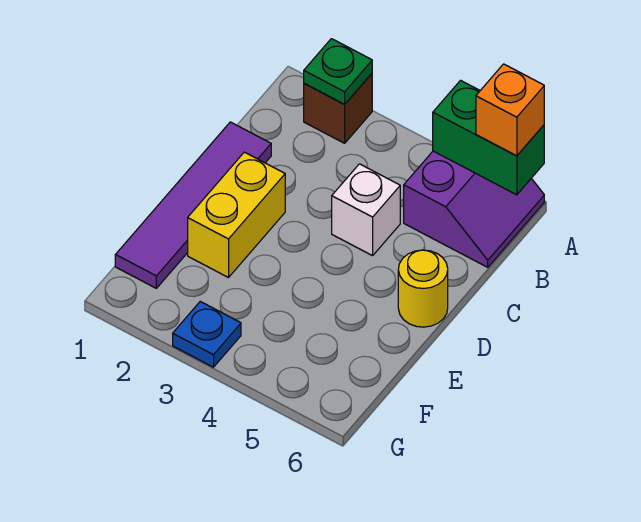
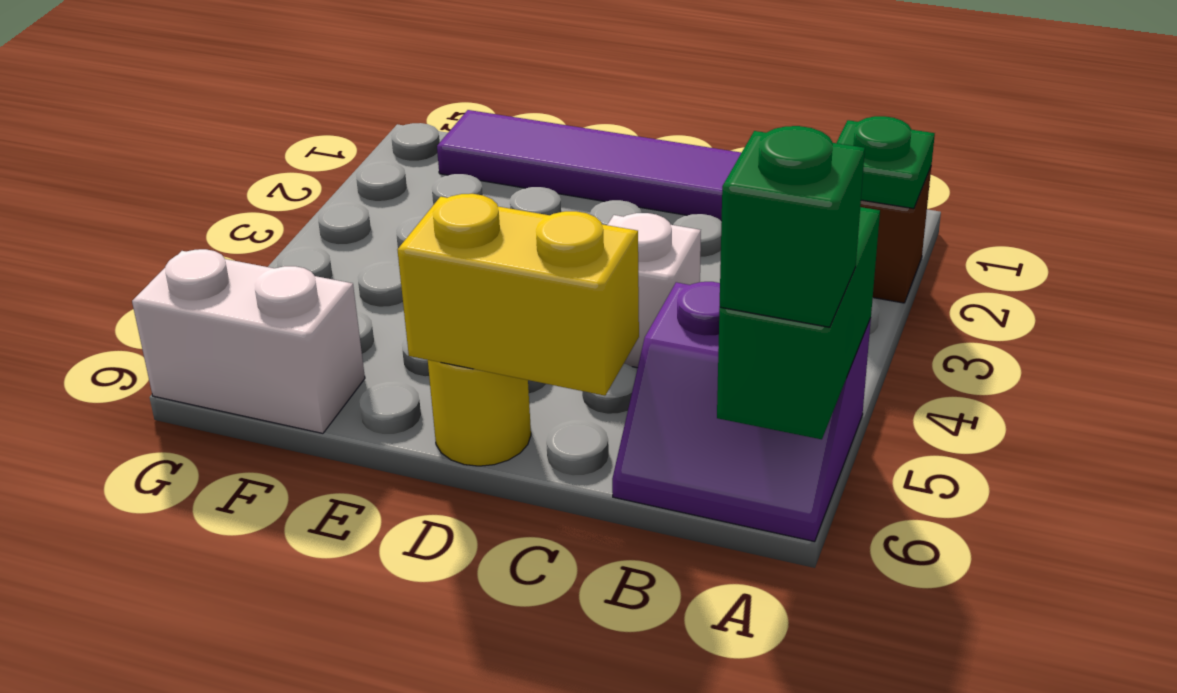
orange brick A6 level 3 -> green brick A6 level 3
yellow brick D2:E2 level 1 -> yellow brick C6:D6 level 2
none -> white brick F6:G6 level 1
blue plate G3 level 1 -> none

